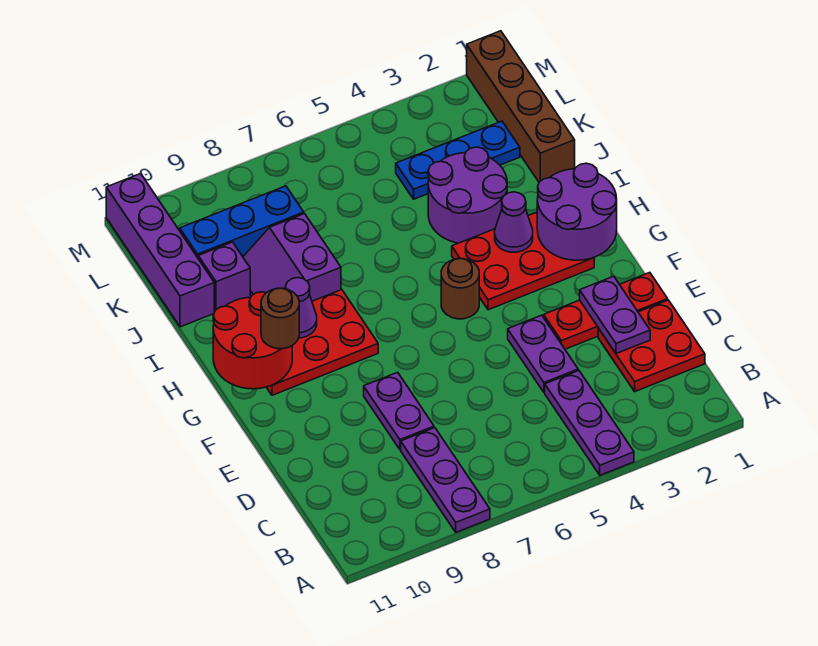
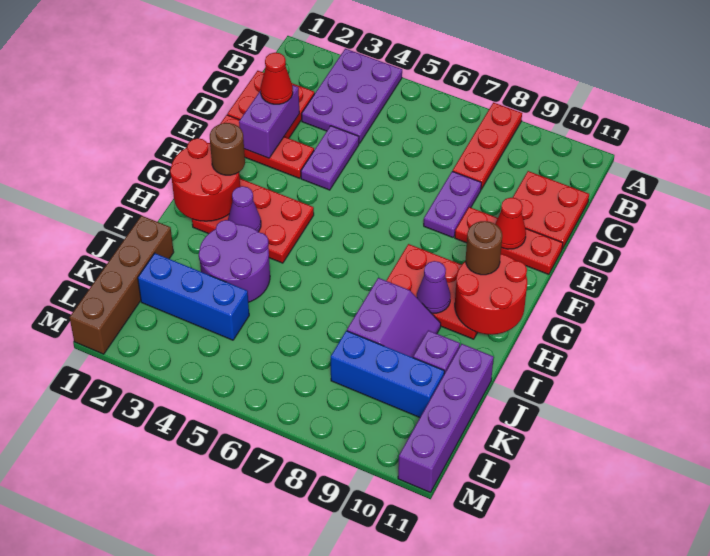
purple plate A4:C4 level 1 -> purple plate A3:C4 level 1
purple plate A8:C8 level 1 -> red plate A8:C8 level 1
none -> red plate C10:D11 level 1
purple plate D2:E2 level 2 -> purple brick D2:E2 level 2
none -> red cone D2 level 3
none -> red plate E9:E11 level 1
none -> red cone E10 level 2
purple round brick G1:H2 level 2 -> red round brick G1:H2 level 2
brown round brick G5 level 1 -> brown round brick G2 level 3
blue plate K2:K4 level 1 -> blue brick K2:K4 level 1

